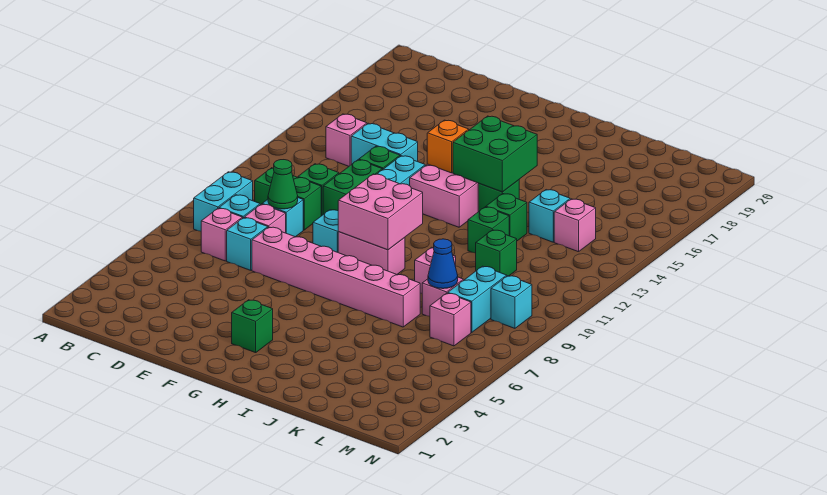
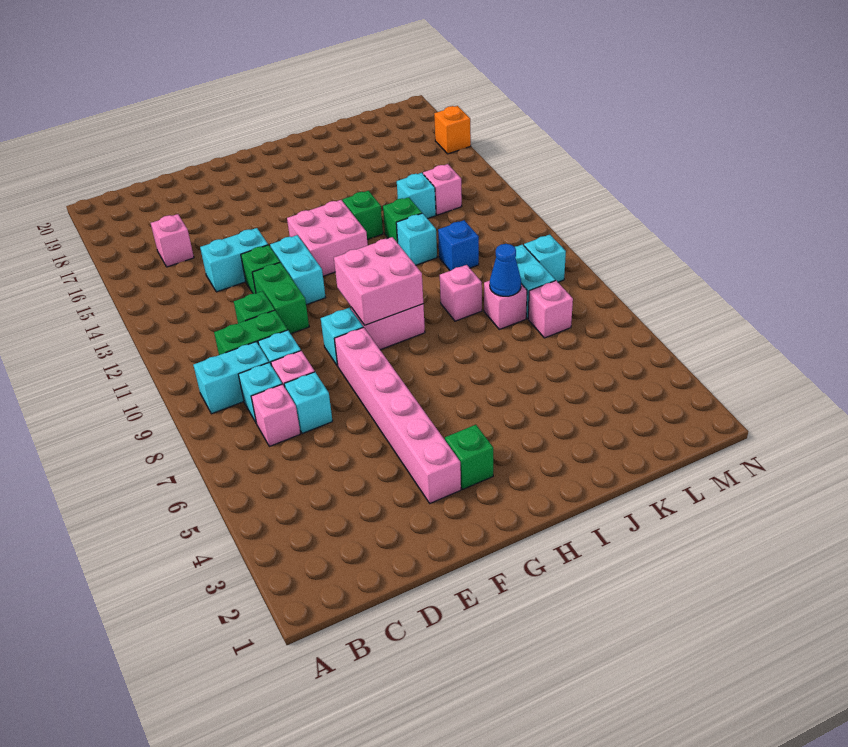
cyan brick B8:B9 level 1 -> cyan brick B9:C9 level 1
pink brick C14 level 1 -> pink brick C16 level 1
green cone D9 level 2 -> none
pink brick E7:J7 level 1 -> pink brick F3:F8 level 1
orange brick G14 level 2 -> orange brick N17 level 1
green brick H14:I15 level 2 -> none
green brick J12 level 1 -> cyan brick J12 level 1
green brick K11 level 1 -> blue brick K11 level 1

